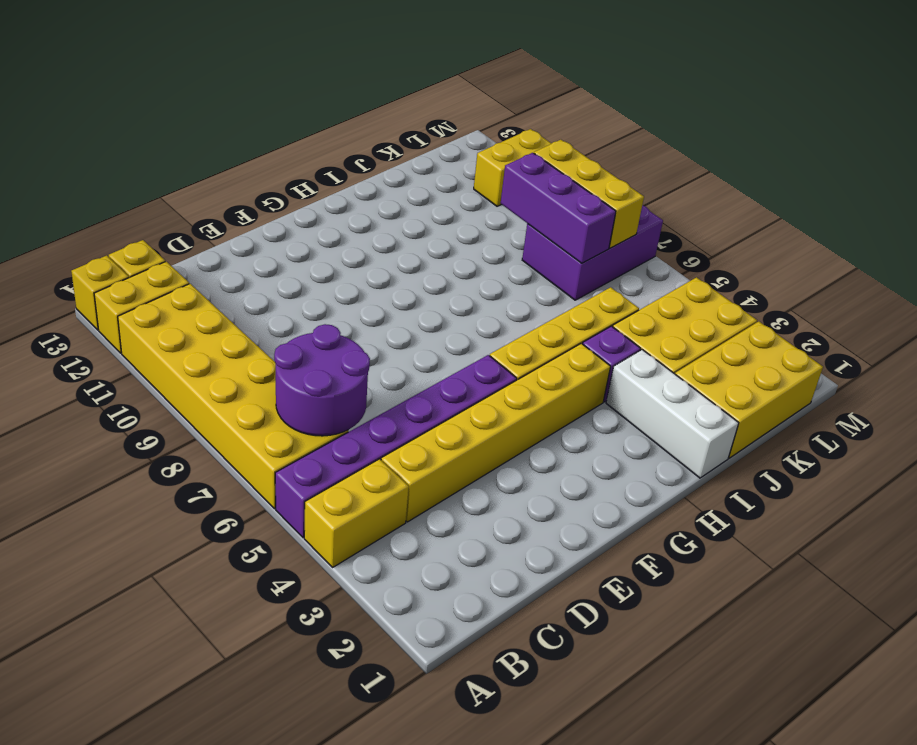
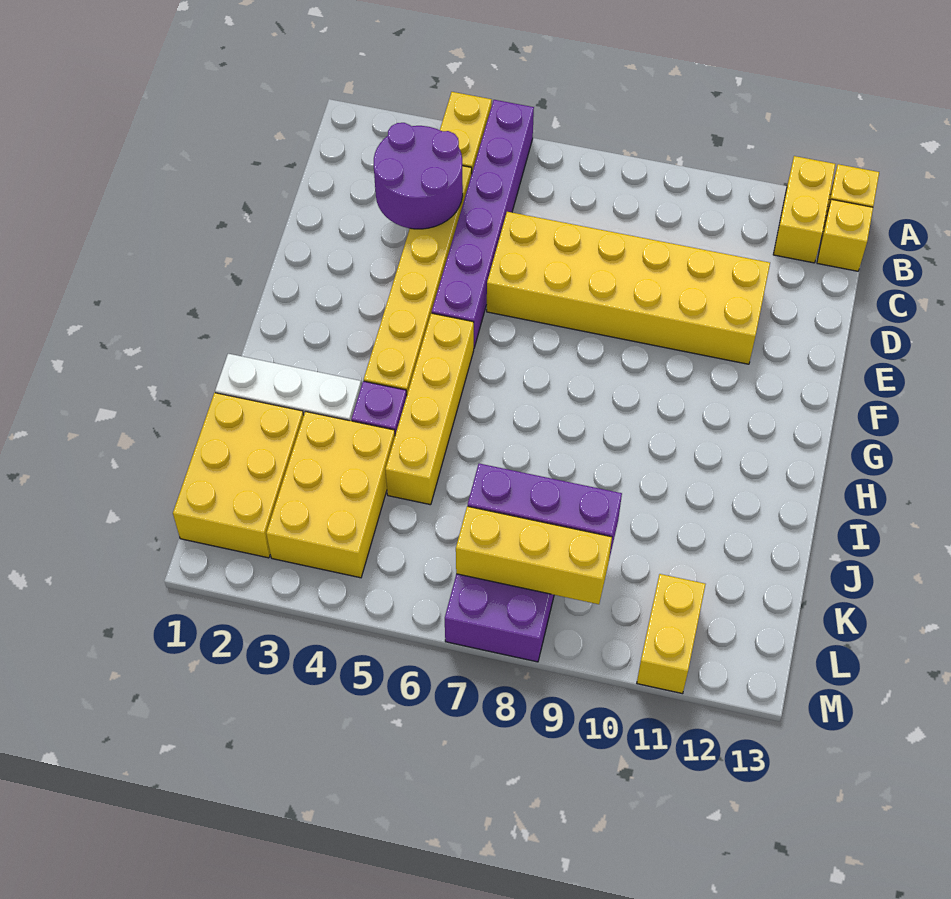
yellow brick A6:B11 level 1 -> yellow brick D6:E11 level 1
purple round brick B6:C7 level 2 -> purple round brick C3:D4 level 2

